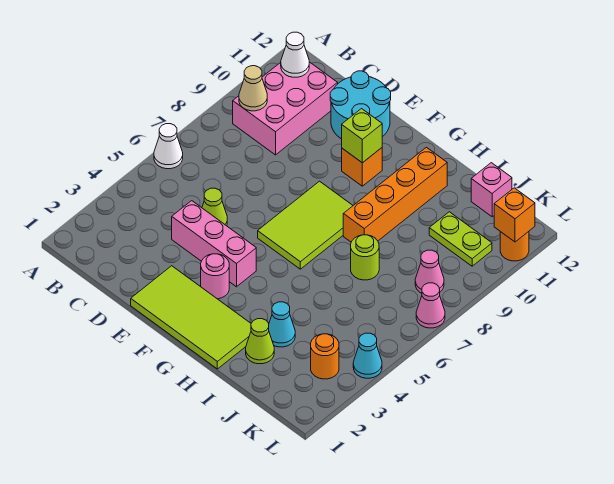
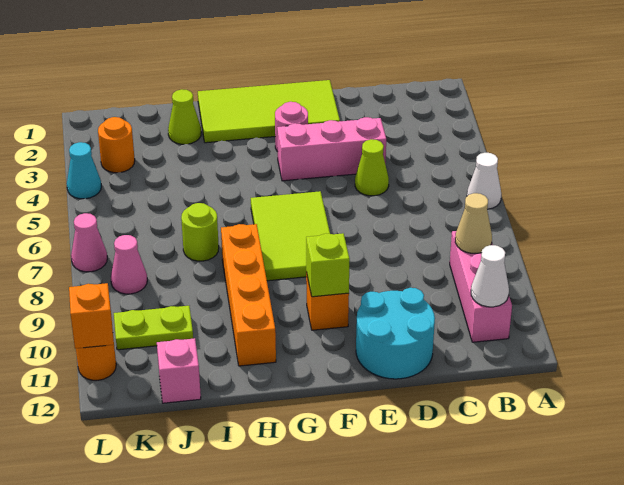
pink brick B9:C11 level 1 -> pink brick B9:B11 level 1
cyan cone I3 level 1 -> none

